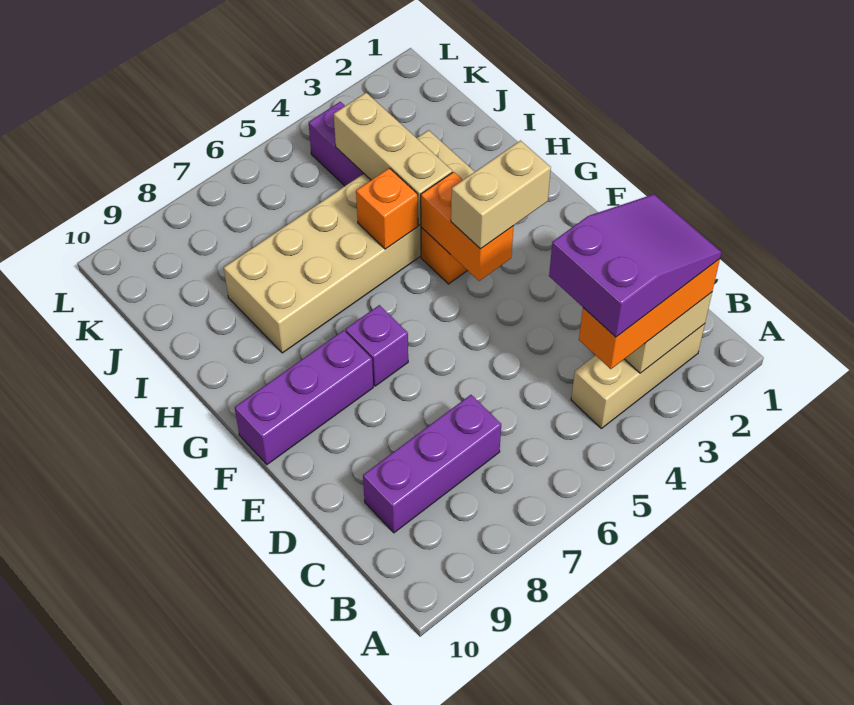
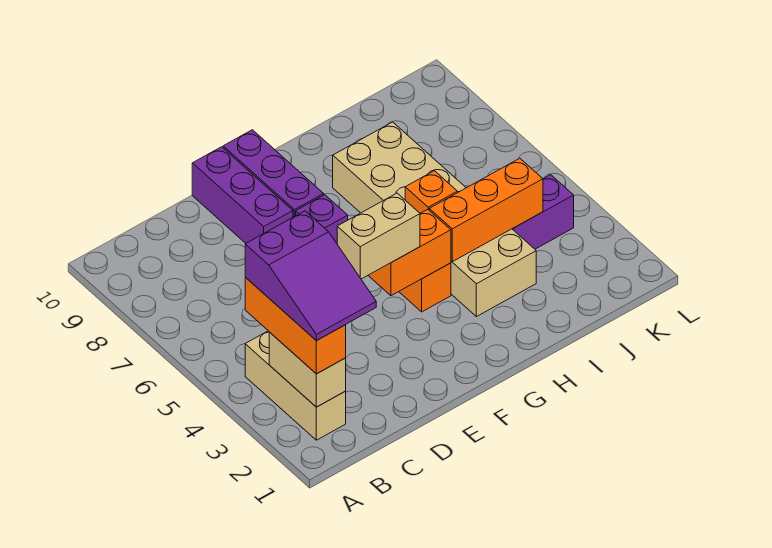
purple brick C7:C9 level 1 -> purple brick E8:E10 level 1
tan brick F3:F4 level 3 -> tan brick E4:F4 level 3
tan brick H4:J4 level 2 -> orange brick H4:J4 level 2

